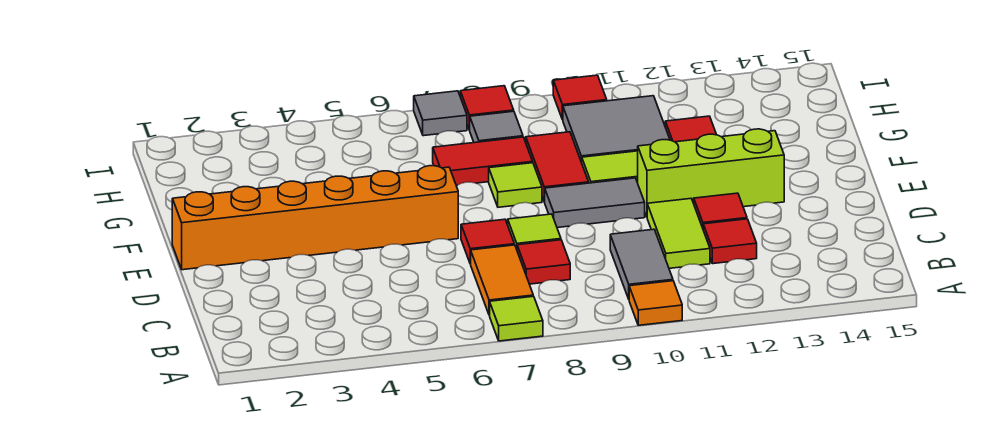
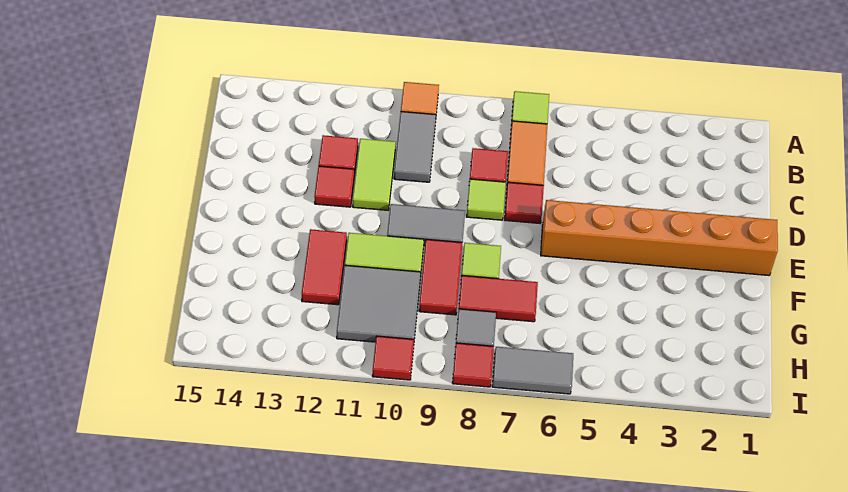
lime brick E11:E13 level 1 -> none
grey tile I7 level 1 -> grey tile I6:I7 level 1

